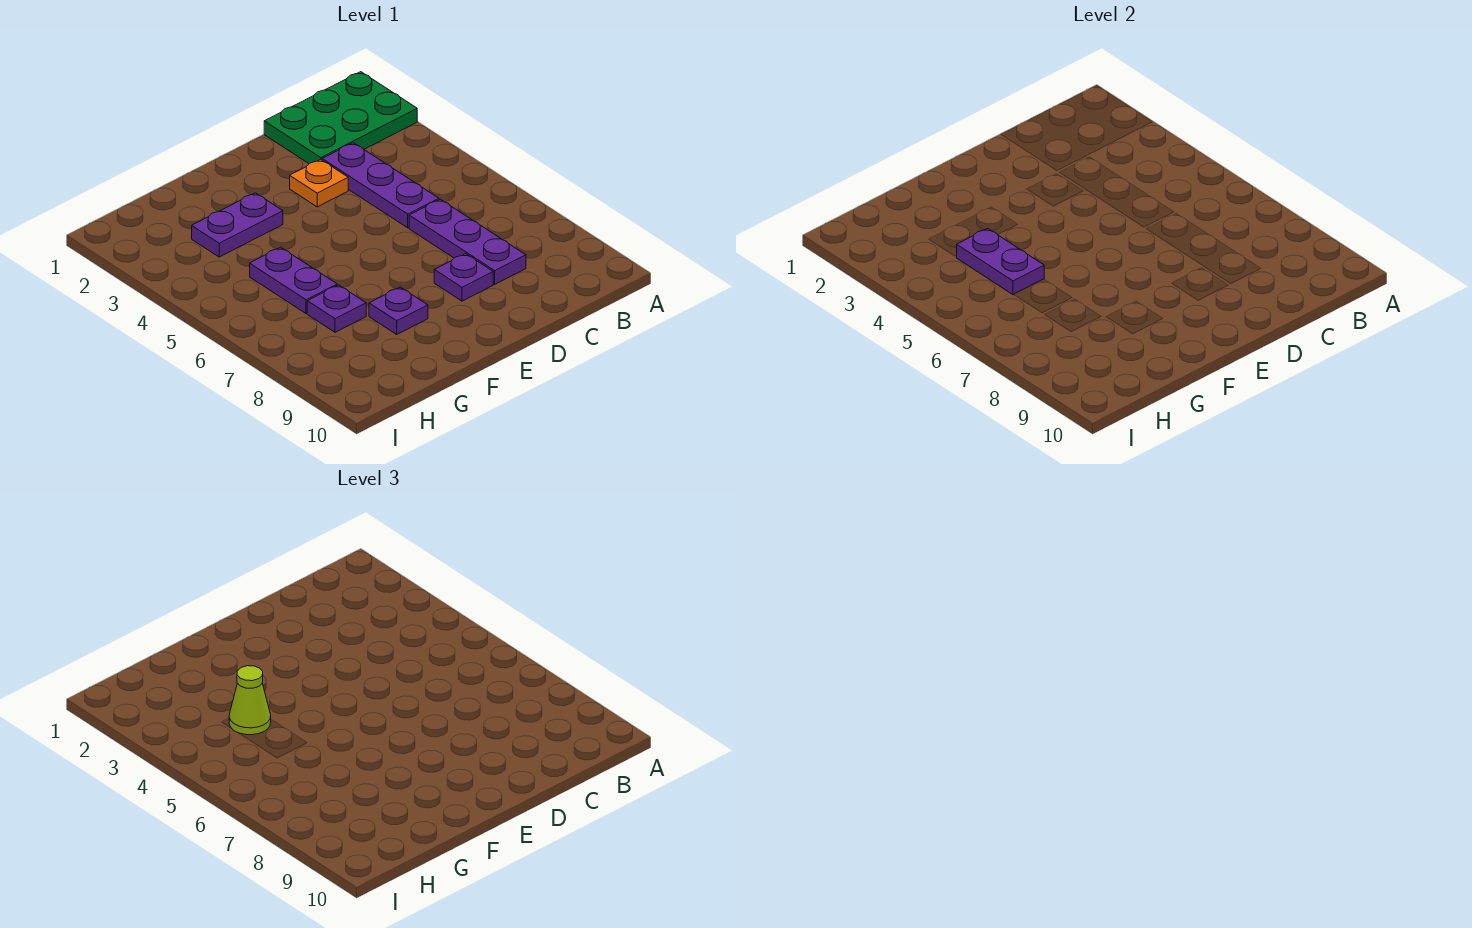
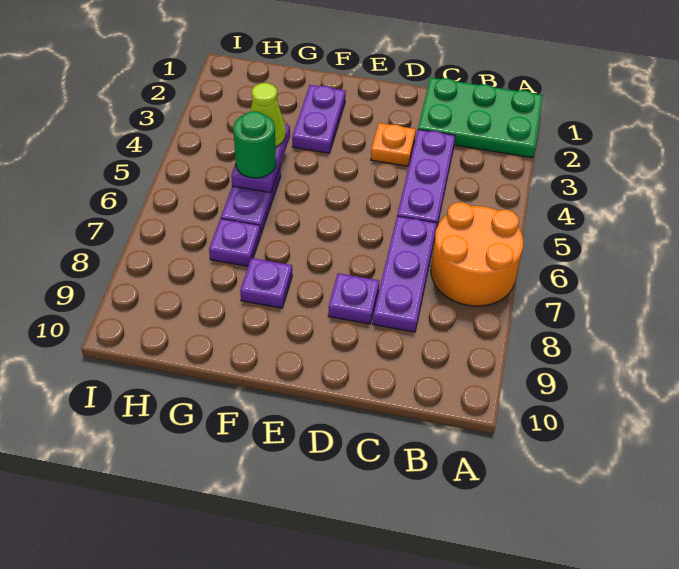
none -> orange round brick A6:B7 level 1
purple plate F3:G3 level 1 -> purple plate F2:F3 level 1
none -> green round brick G5 level 3

